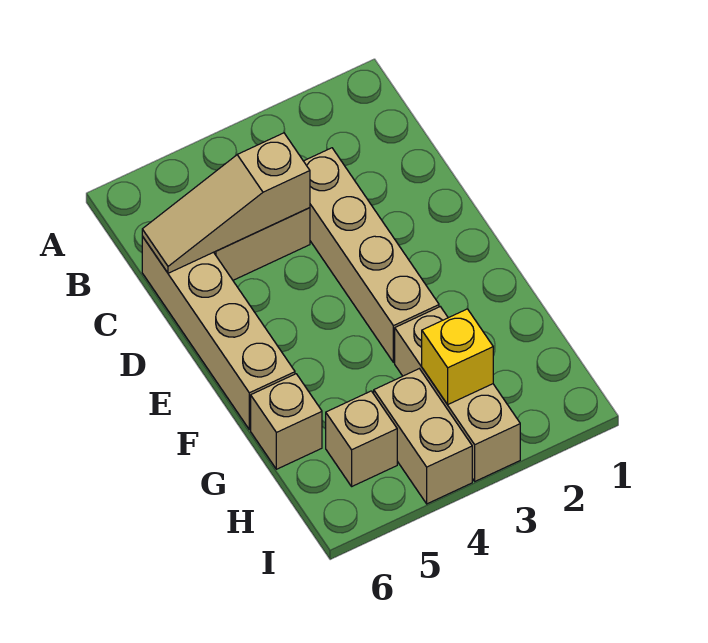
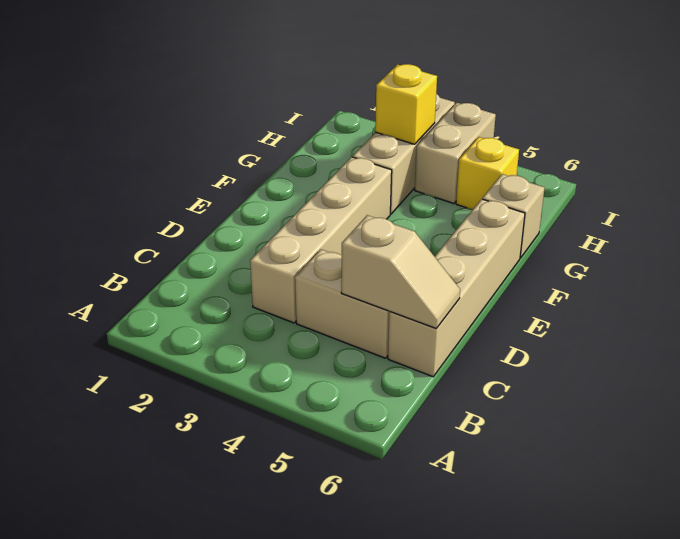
tan slope C4:C6 level 2 top 4 -> tan slope C5:C6 level 2 top 5
tan brick H5 level 1 -> yellow brick H5 level 1

